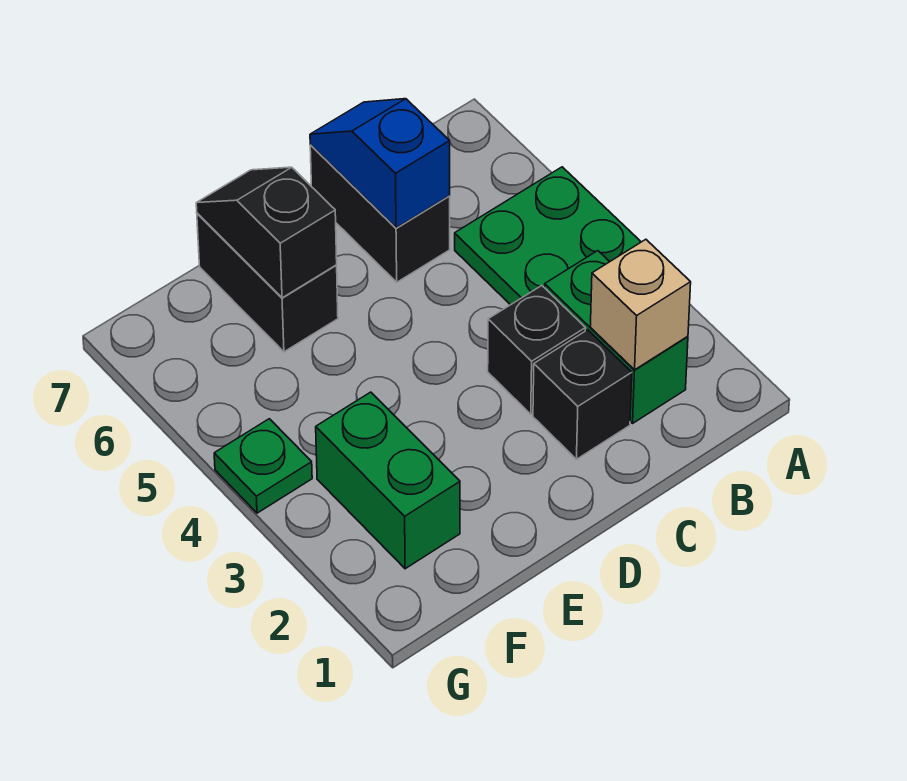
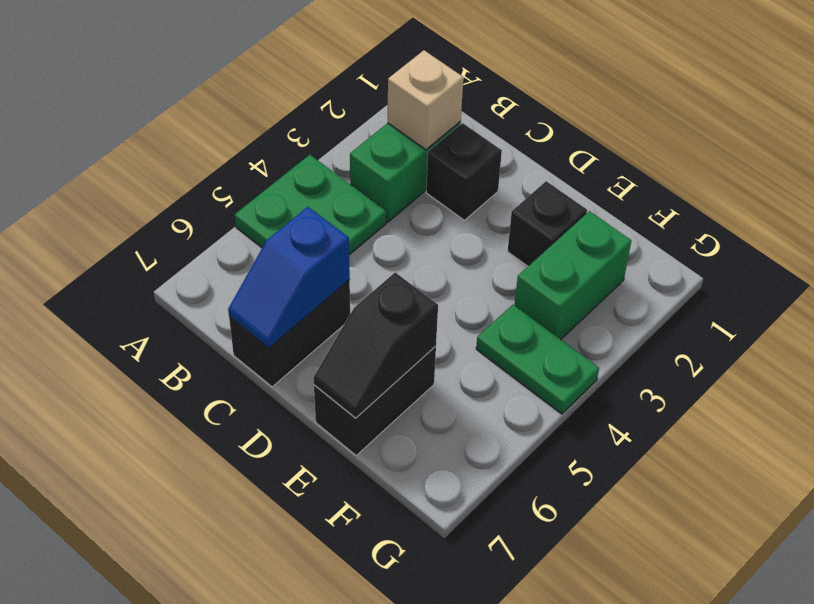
black brick C3 level 1 -> black brick E2 level 1
green plate G4 level 1 -> green plate F4:G4 level 1

